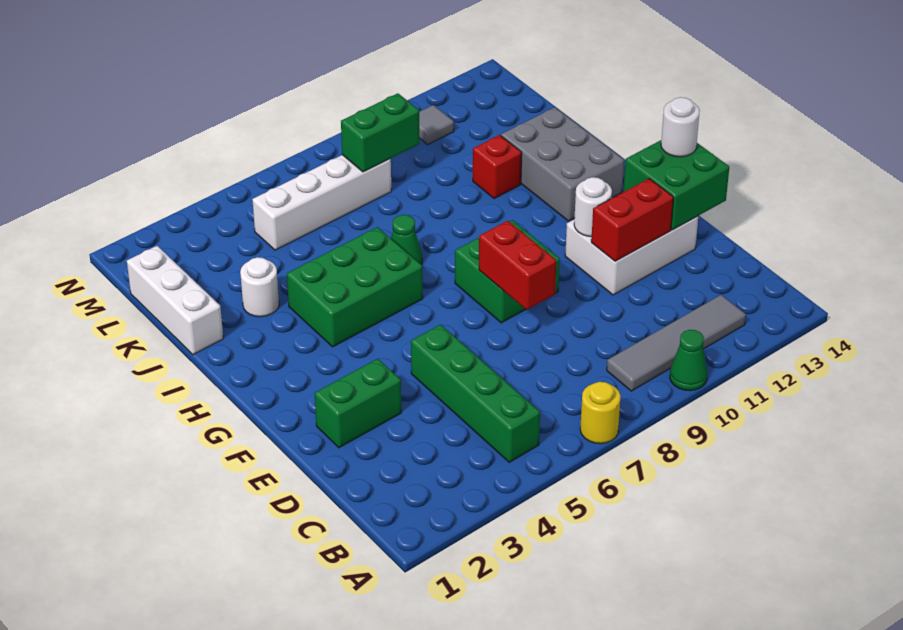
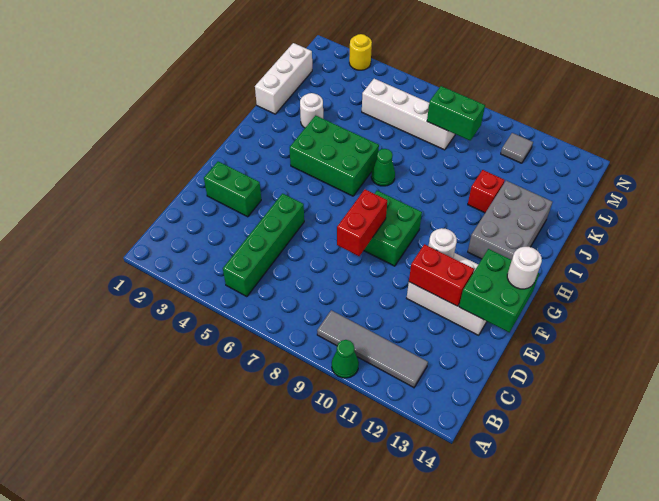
yellow round brick A7 level 1 -> yellow round brick N3 level 1

